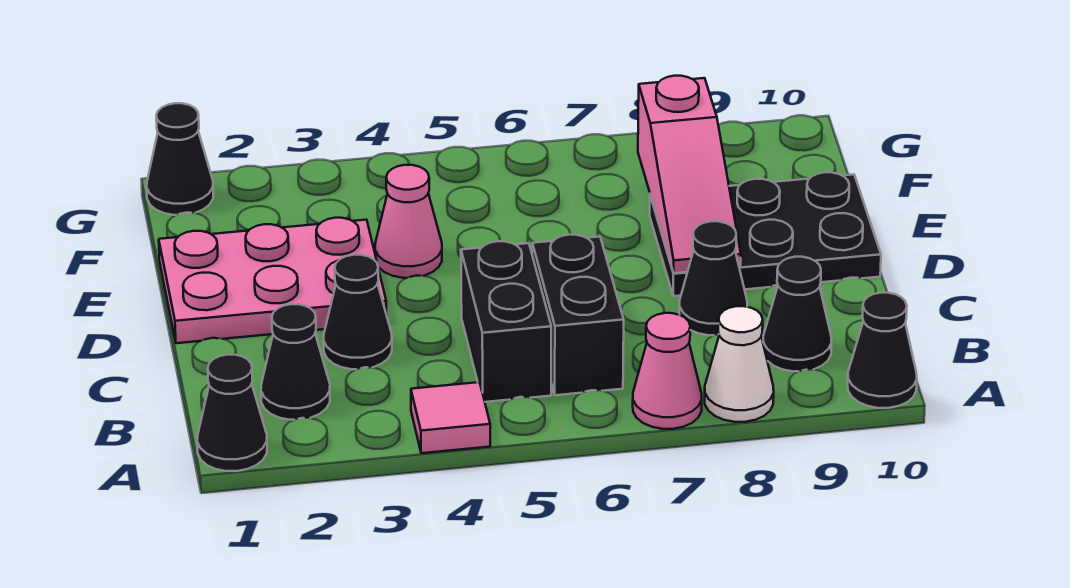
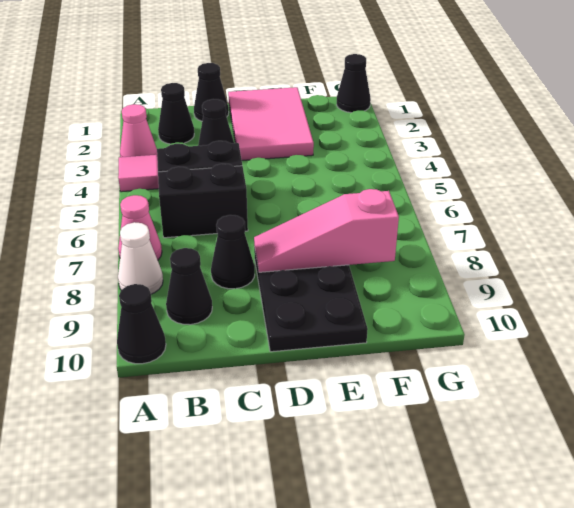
black cone A1 level 1 -> black cone C1 level 1
pink plate D1:E3 level 1 -> pink tile D1:E3 level 1
pink cone E4 level 1 -> pink cone A3 level 1

